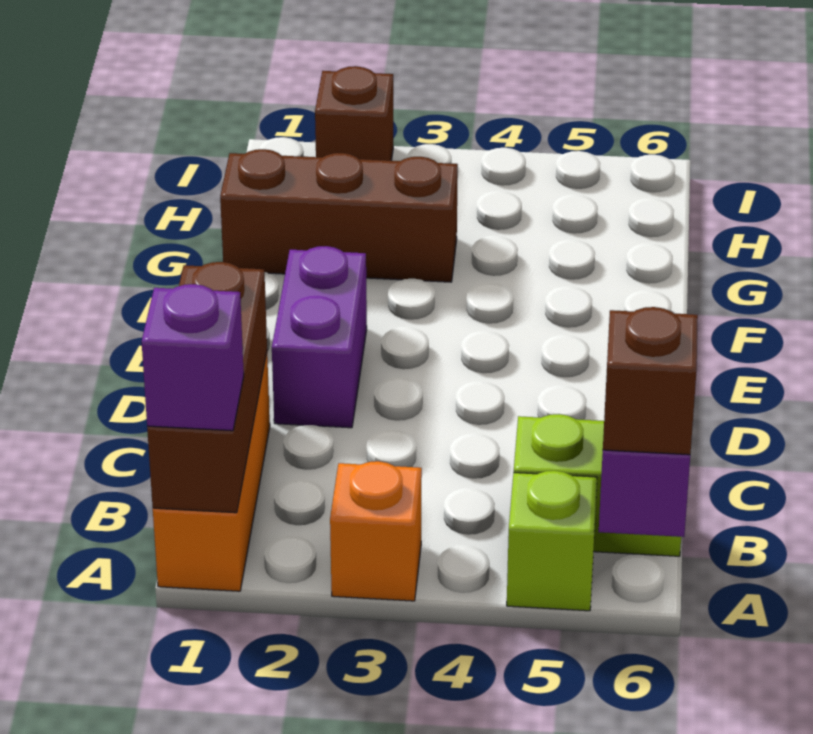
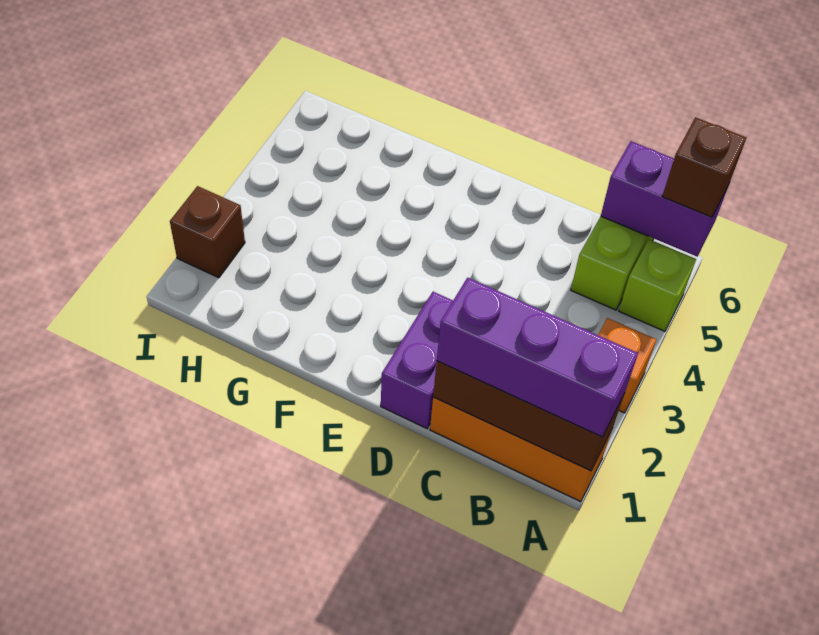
purple brick A1 level 3 -> purple brick A1:C1 level 3
purple brick D2:E2 level 1 -> purple brick D1:D2 level 1
brown brick G1:G3 level 1 -> none

